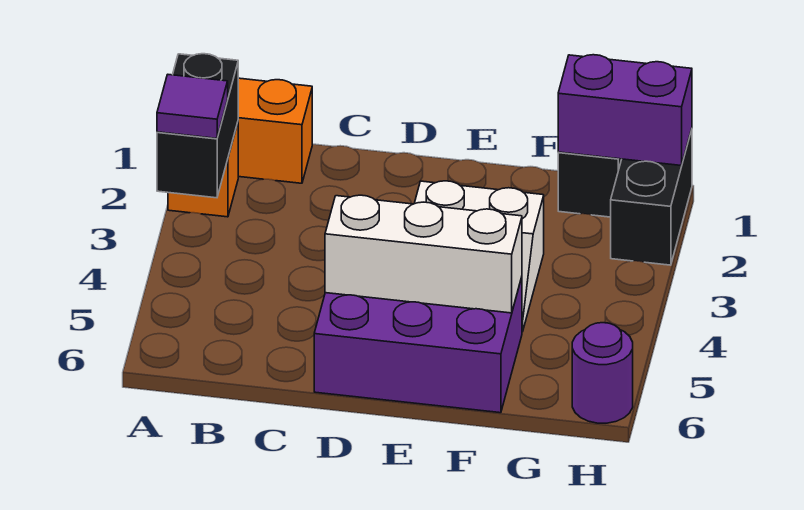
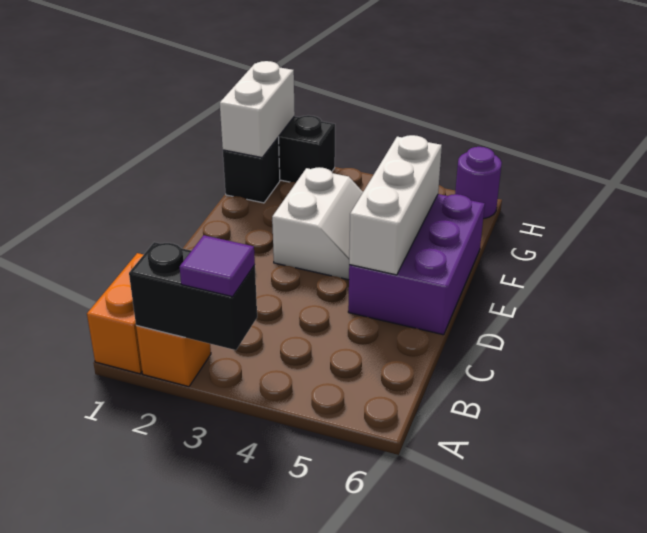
purple brick G1:H1 level 2 -> white brick G1:H1 level 2

